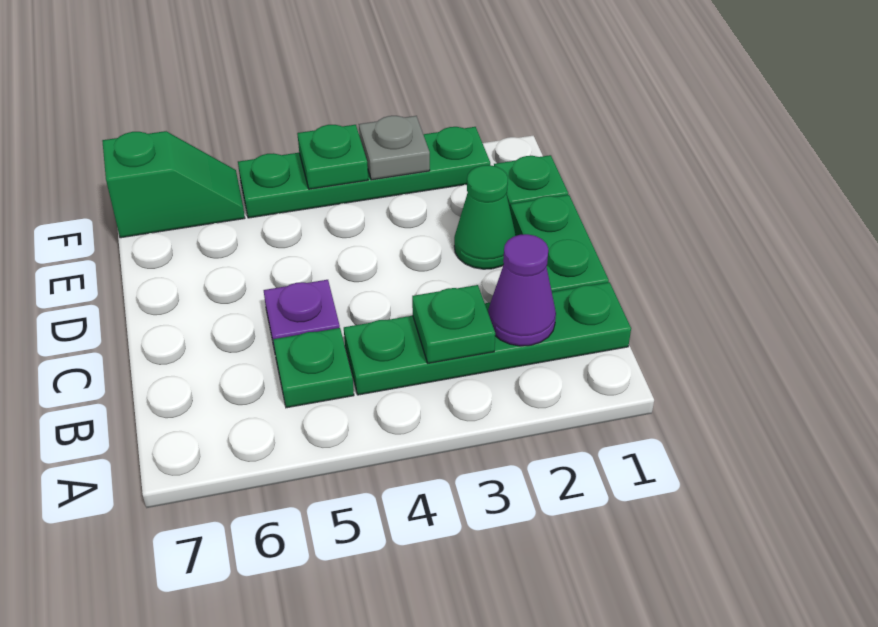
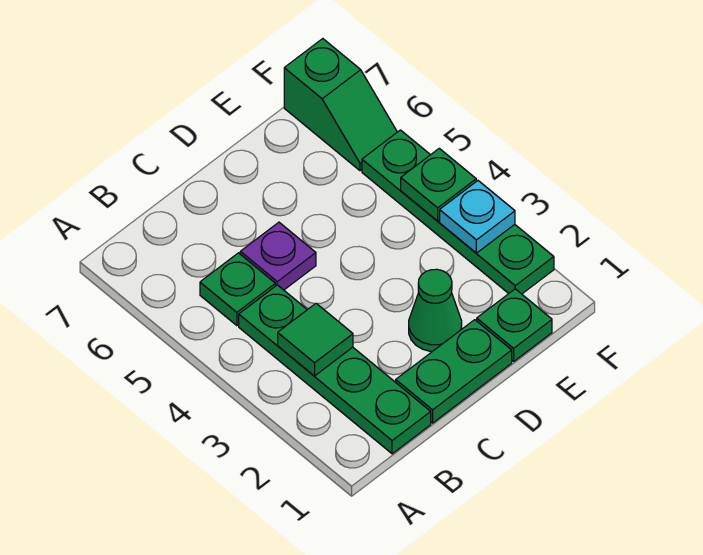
purple cone B2 level 2 -> none
green plate B3 level 2 -> green tile B3 level 2
grey plate F3 level 2 -> cyan plate F3 level 2

